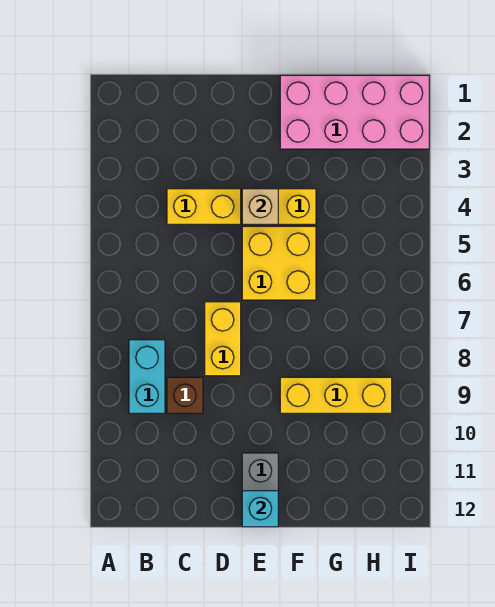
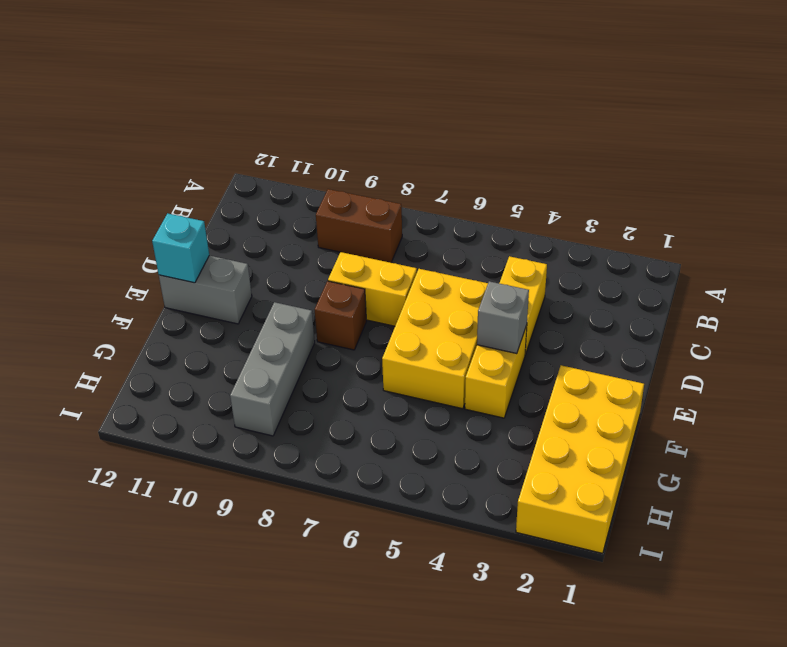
cyan brick B8:B9 level 1 -> brown brick B8:B9 level 1
brown brick C9 level 1 -> brown brick E8 level 1
tan brick E4 level 2 -> grey brick E4 level 2
yellow brick E5:F6 level 1 -> yellow brick D5:F6 level 1
pink brick F1:I2 level 1 -> yellow brick F1:I2 level 1
yellow brick F9:H9 level 1 -> grey brick F9:H9 level 1

